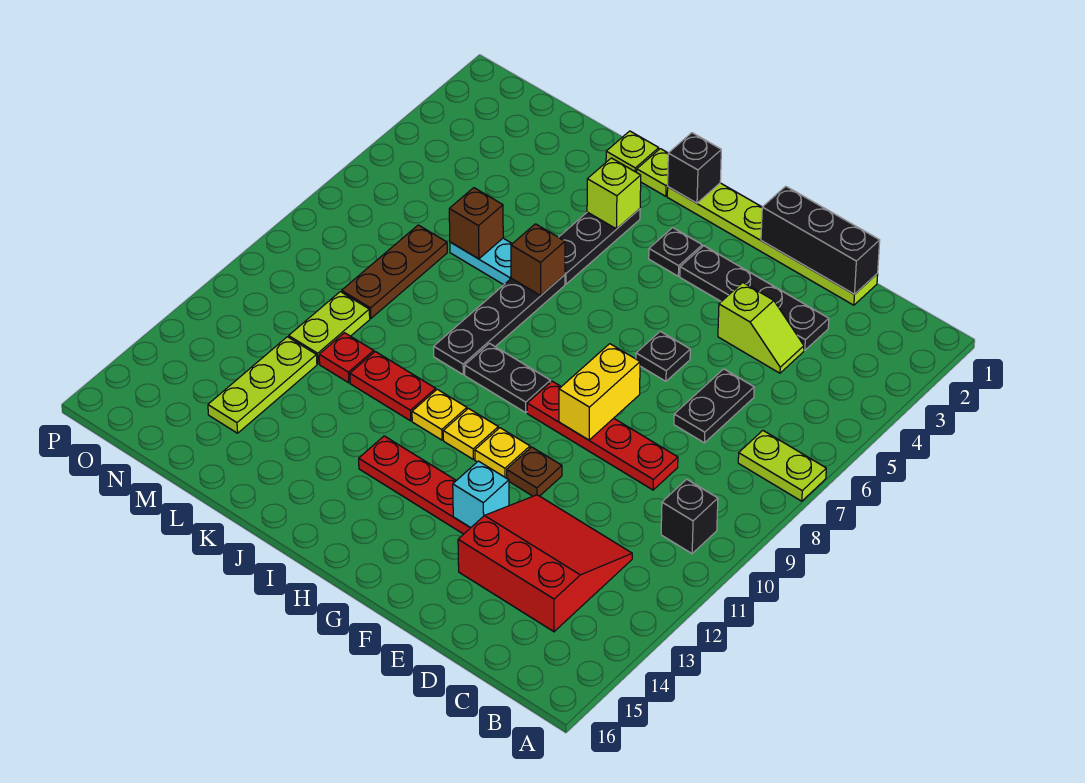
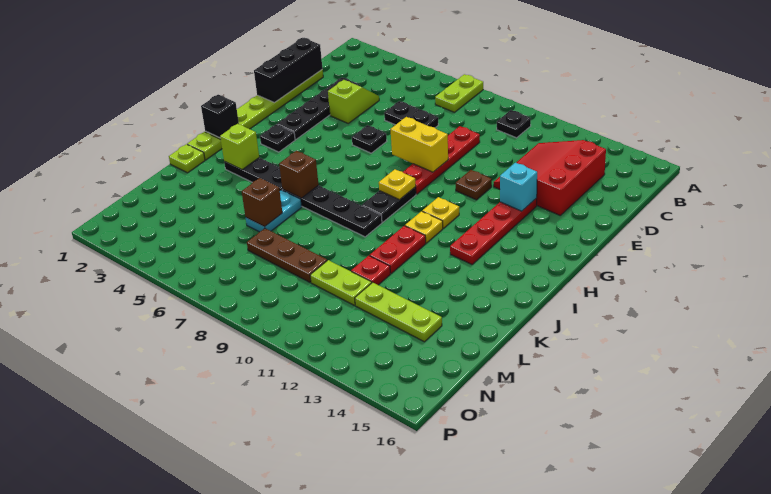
black brick B10 level 1 -> black plate B10 level 1
yellow plate G11 level 1 -> yellow plate H9 level 2

